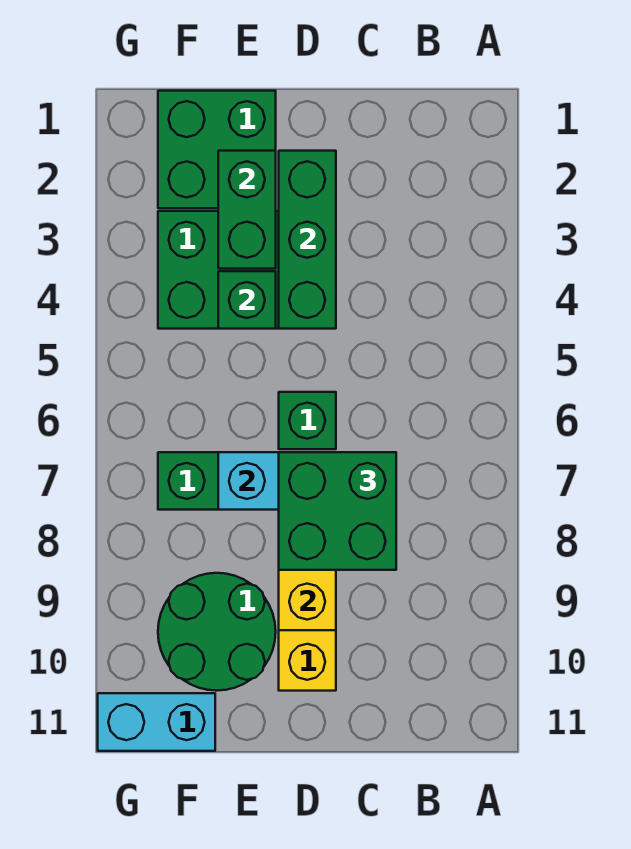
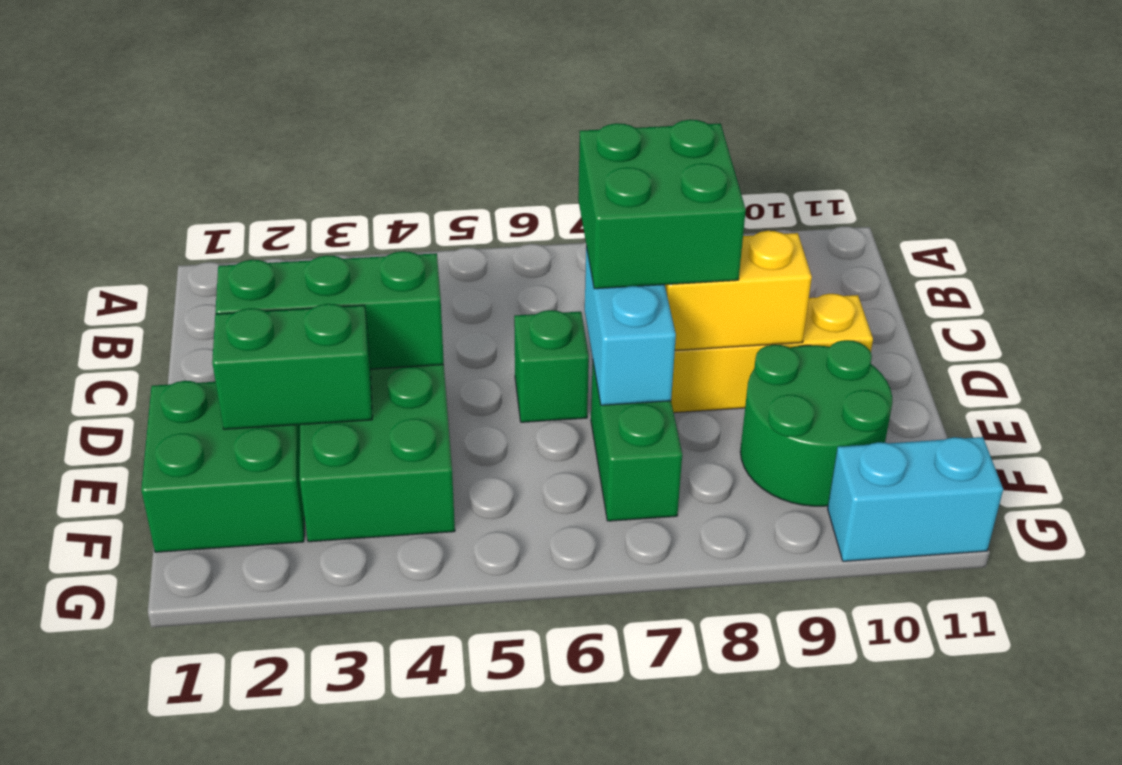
green brick E4 level 2 -> none
cyan brick F11:G11 level 1 -> cyan brick G10:G11 level 1

